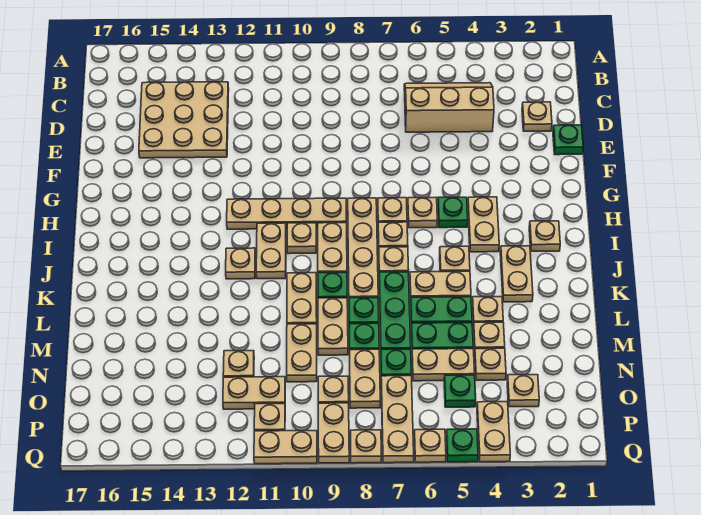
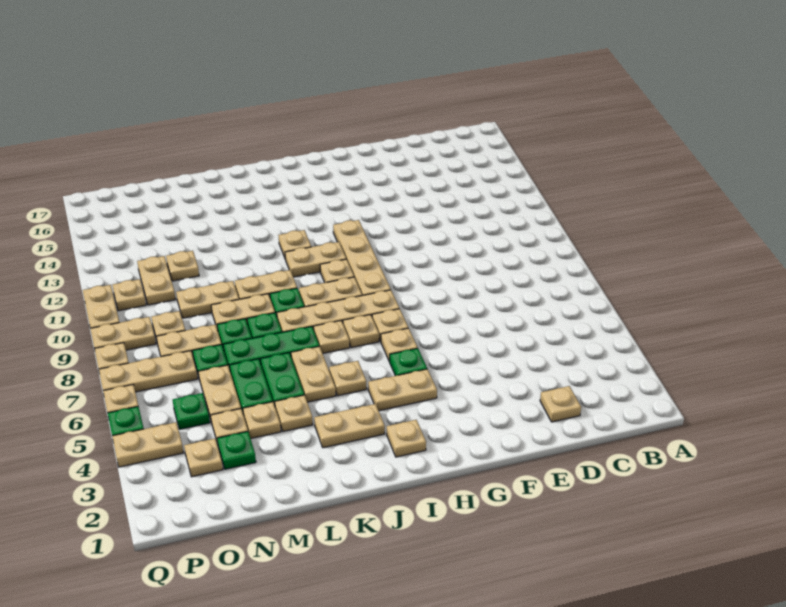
tan slope C4:D6 level 1 top D -> none
tan plate C13:E15 level 1 -> none
green plate E1 level 1 -> green plate N3 level 1

